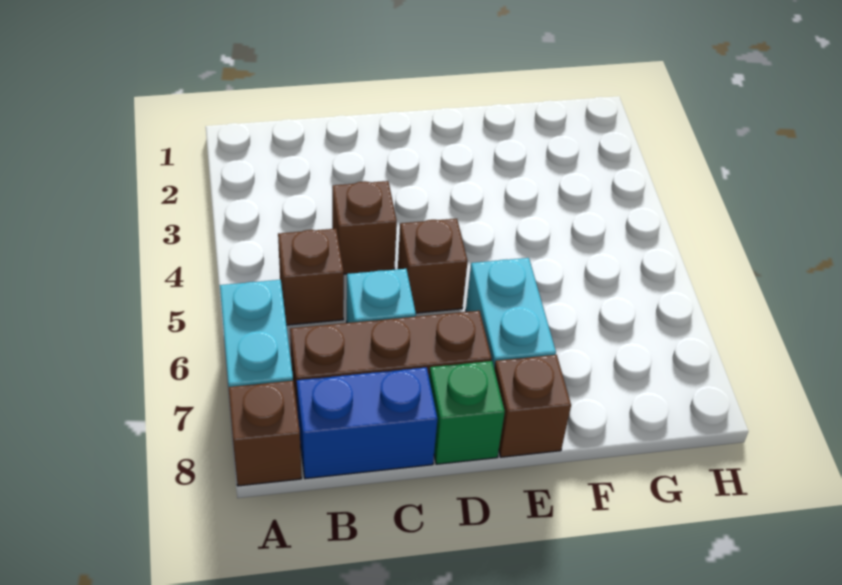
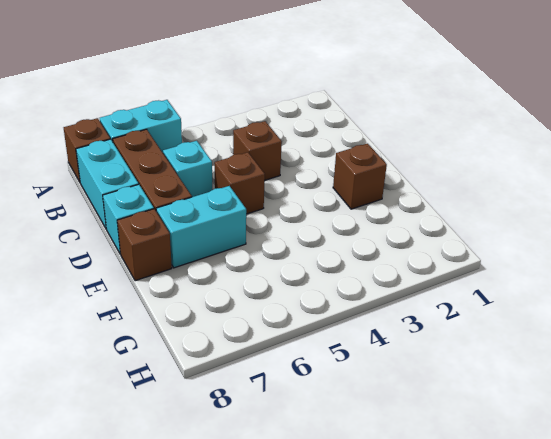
brown brick B5 level 1 -> brown brick E2 level 1
blue brick B8:C8 level 1 -> cyan brick B8:C8 level 1
green brick D8 level 1 -> cyan brick D8 level 1

